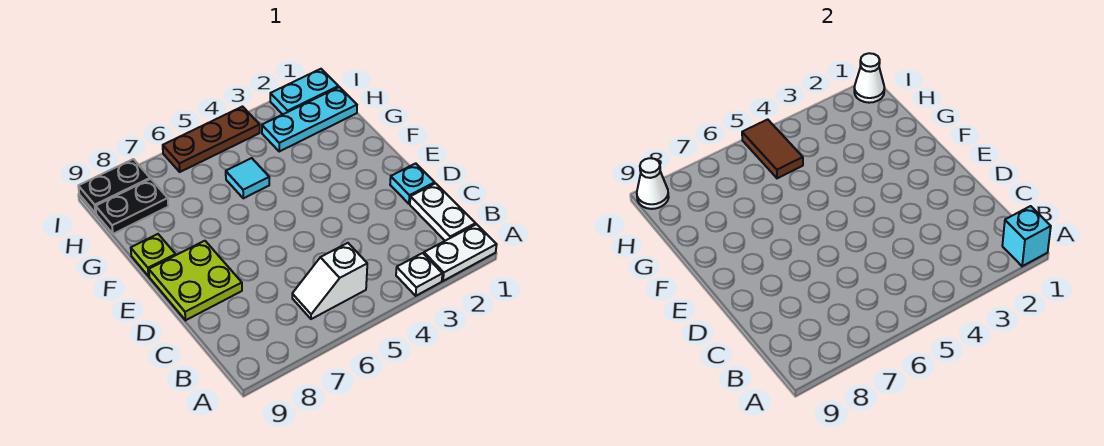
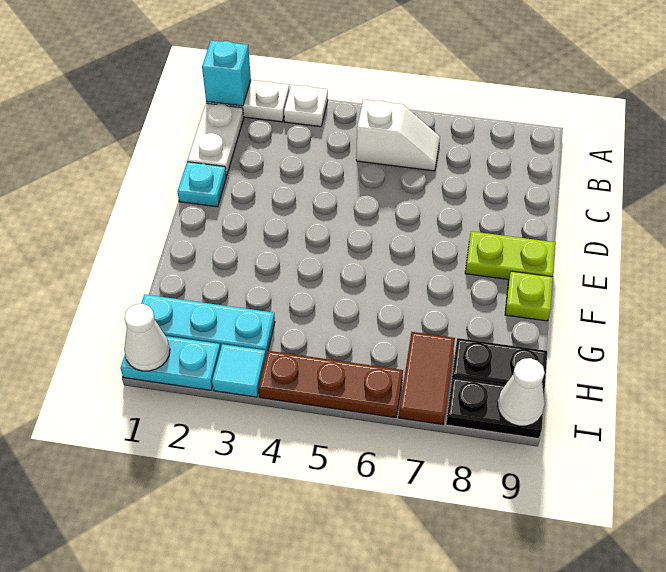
lime plate D8:E9 level 1 -> lime plate E8:E9 level 1
cyan tile G5 level 1 -> cyan tile I3 level 1
brown tile H5:I5 level 2 -> brown tile H7:I7 level 1

